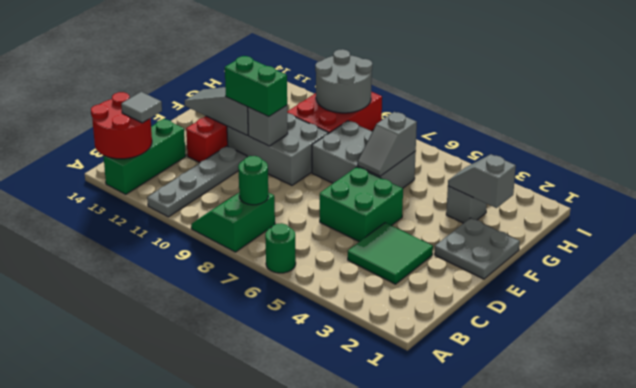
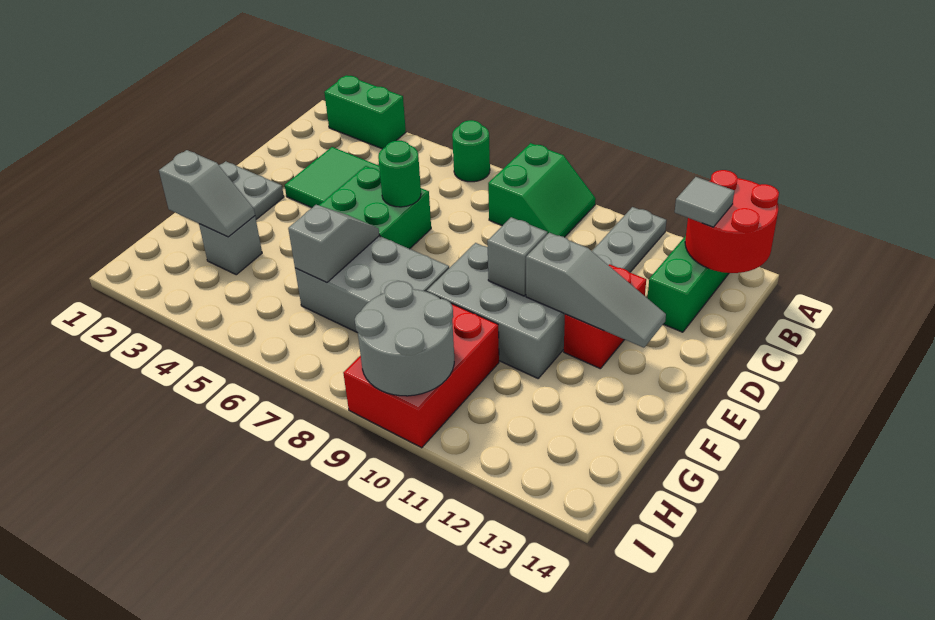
green round brick B8 level 2 -> green round brick D6 level 2
green brick E10:E11 level 3 -> green brick A2:A3 level 1

